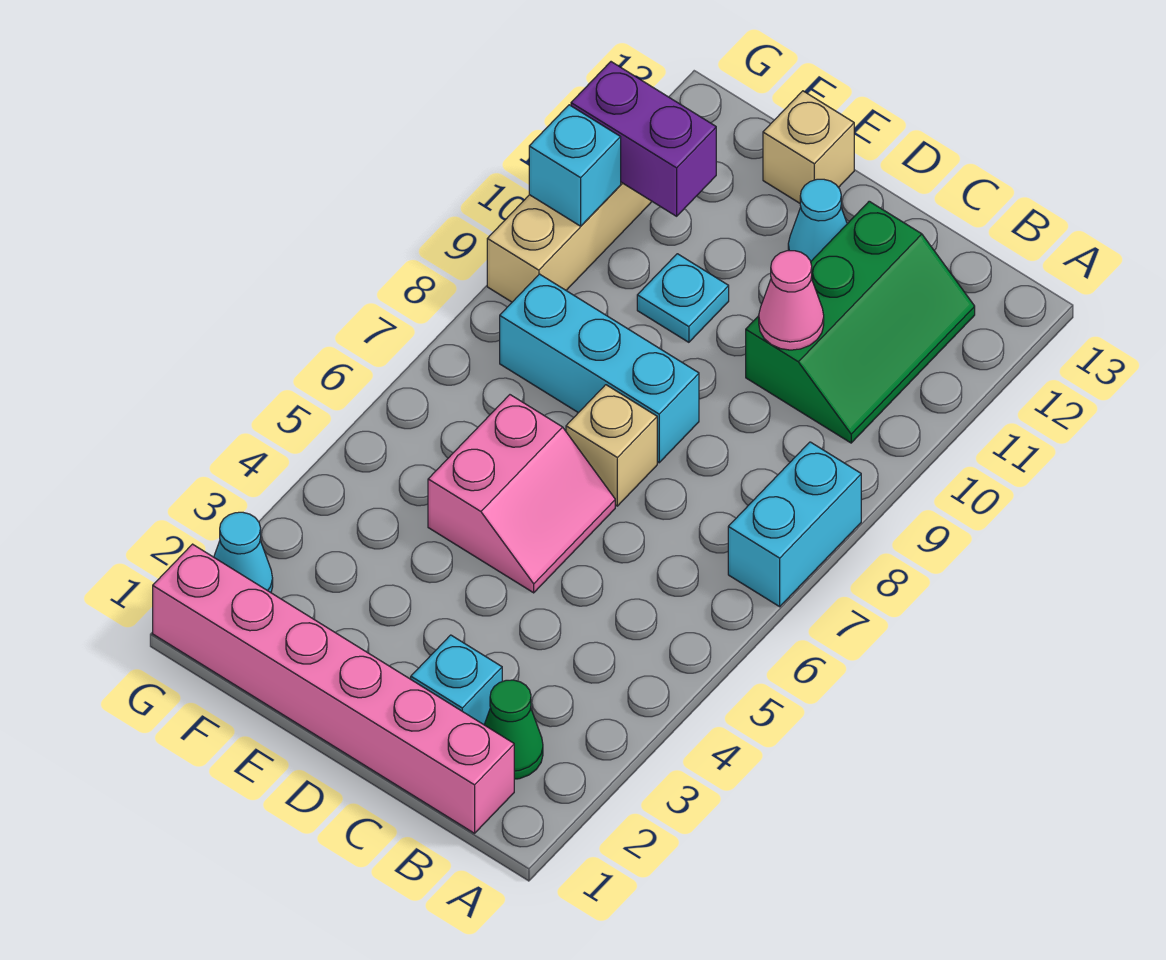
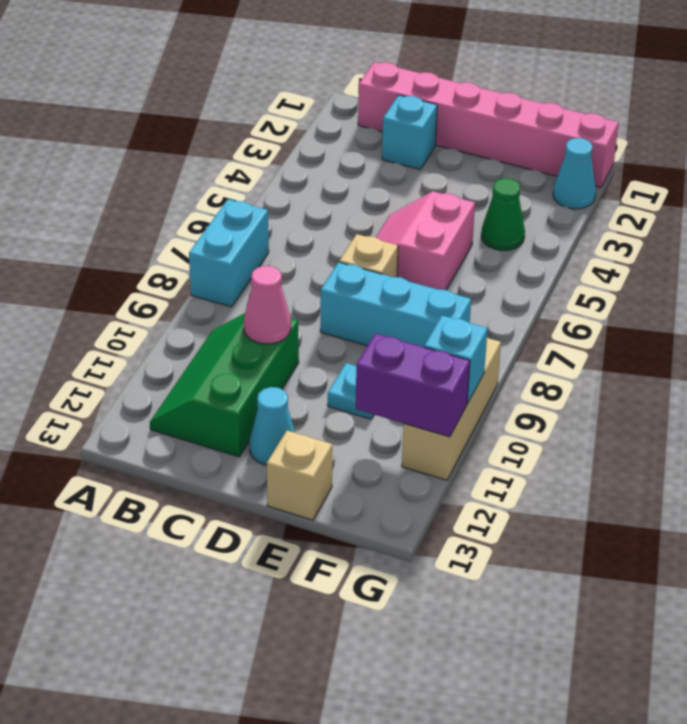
green cone B2 level 1 -> green cone F4 level 1

